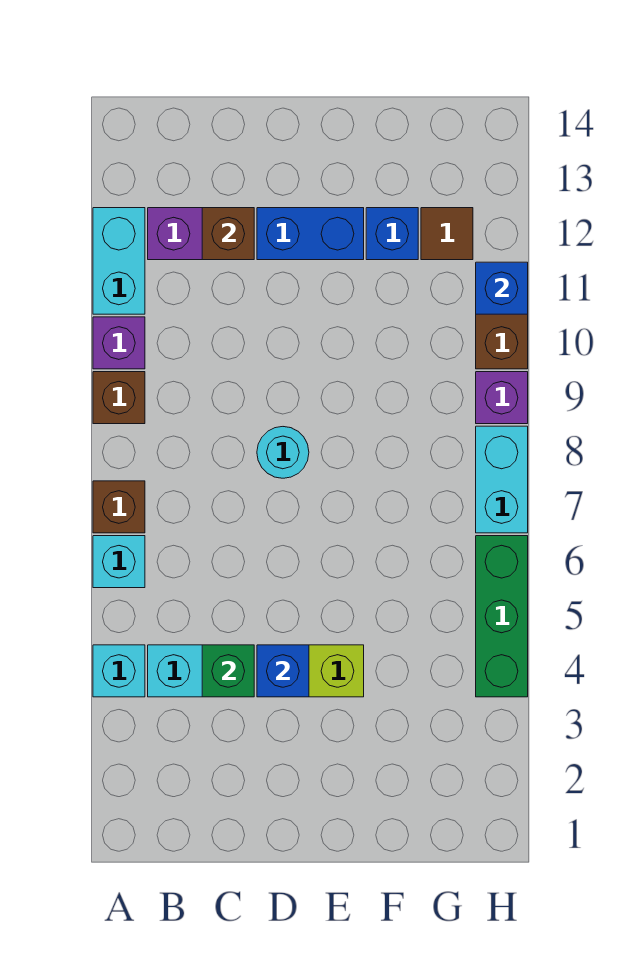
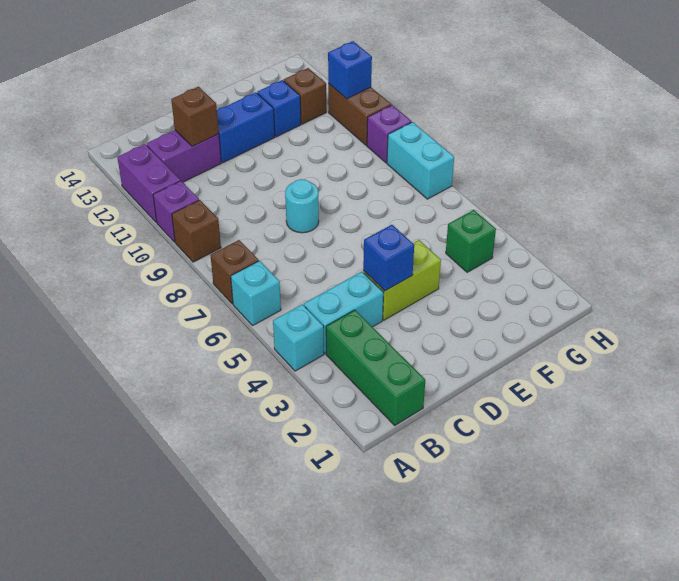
cyan brick A11:A12 level 1 -> purple brick A11:A12 level 1
green brick C4 level 2 -> green brick G4 level 1
brown tile G12 level 1 -> brown brick G12 level 1
green brick H4:H6 level 1 -> green brick B1:B3 level 1

